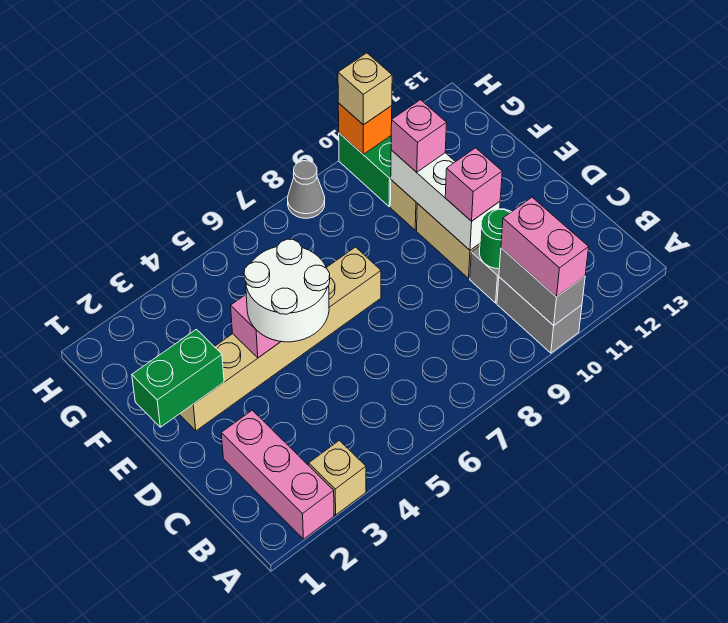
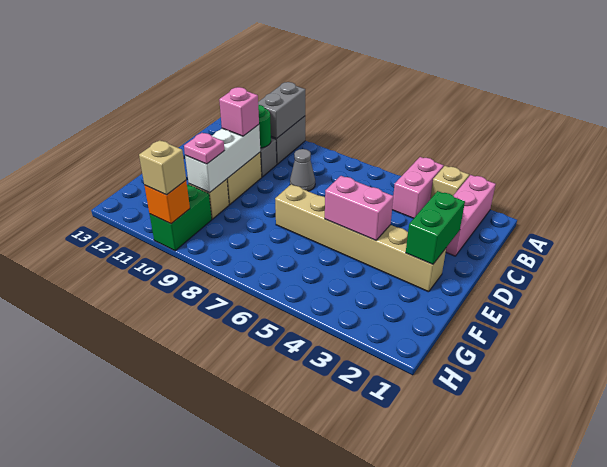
pink brick A10:B10 level 3 -> pink brick A4:B4 level 1
white round brick D4:E5 level 3 -> none
green brick E1:E2 level 2 -> green brick D2:E2 level 2
pink brick F10 level 3 -> pink plate F10 level 3
grey cone H8 level 1 -> grey cone C8 level 1

